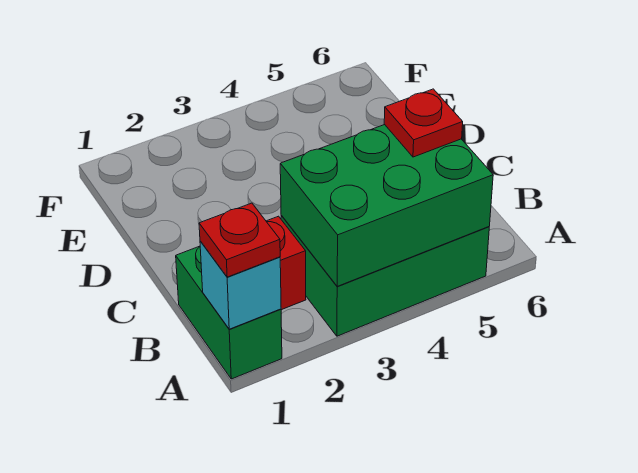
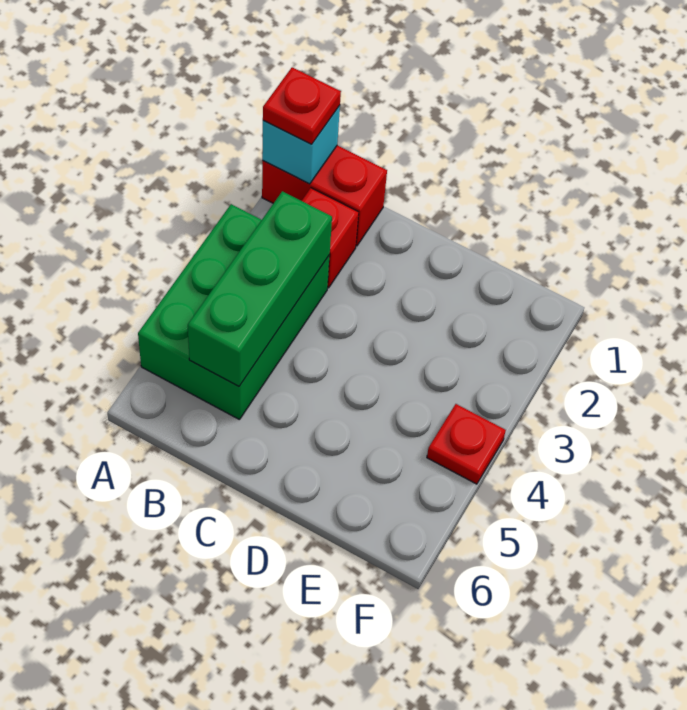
green brick A1:B1 level 1 -> red brick A1:B1 level 1
green brick A3:B5 level 2 -> green brick B3:B5 level 2
red plate B5 level 3 -> red plate F4 level 1

